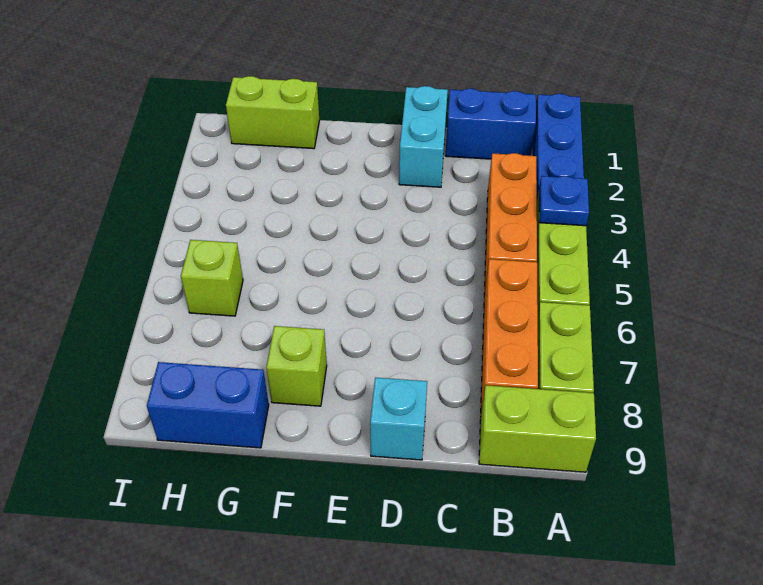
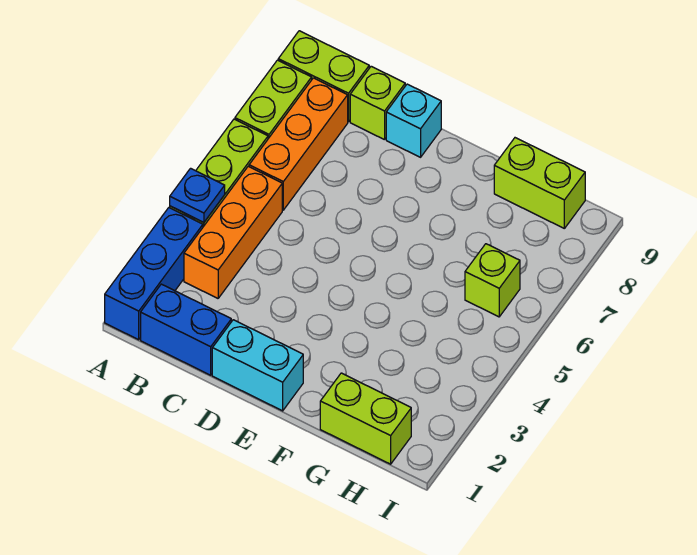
cyan brick D1:D2 level 1 -> cyan brick D1:E1 level 1
lime brick F8 level 1 -> lime brick C9 level 1
blue brick G9:H9 level 1 -> lime brick G9:H9 level 1

